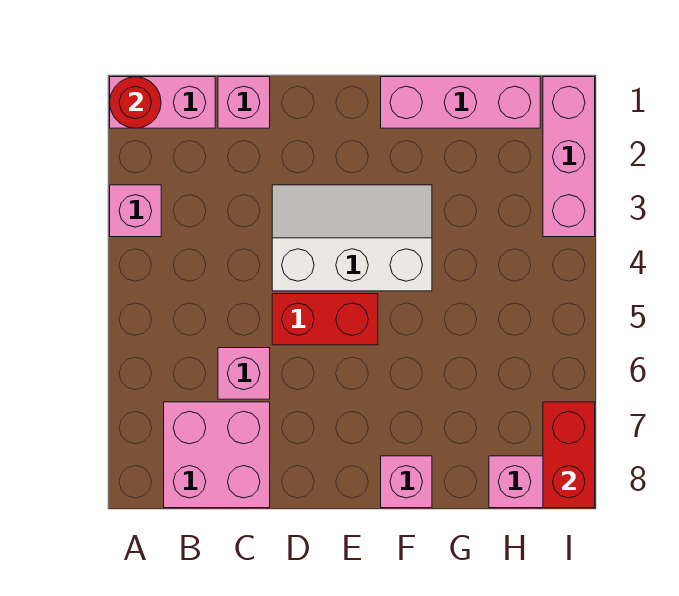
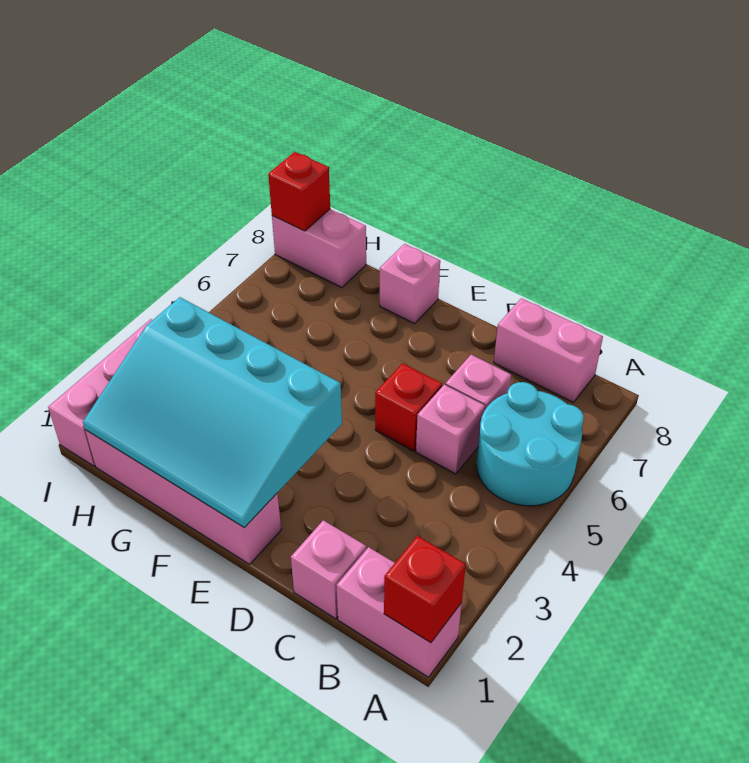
red round brick A1 level 2 -> red brick A1 level 2
pink brick A3 level 1 -> pink brick C5 level 1
none -> cyan round brick A5:B6 level 1
pink brick B7:C8 level 1 -> pink brick B8:C8 level 1
white slope D3:F4 level 1 top 4 -> none
red brick D5:E5 level 1 -> red brick D5 level 1
none -> cyan slope E1:H3 level 2 top 3
pink brick F1:H1 level 1 -> pink brick E1:H1 level 1
red brick I7:I8 level 2 -> red brick I8 level 2

